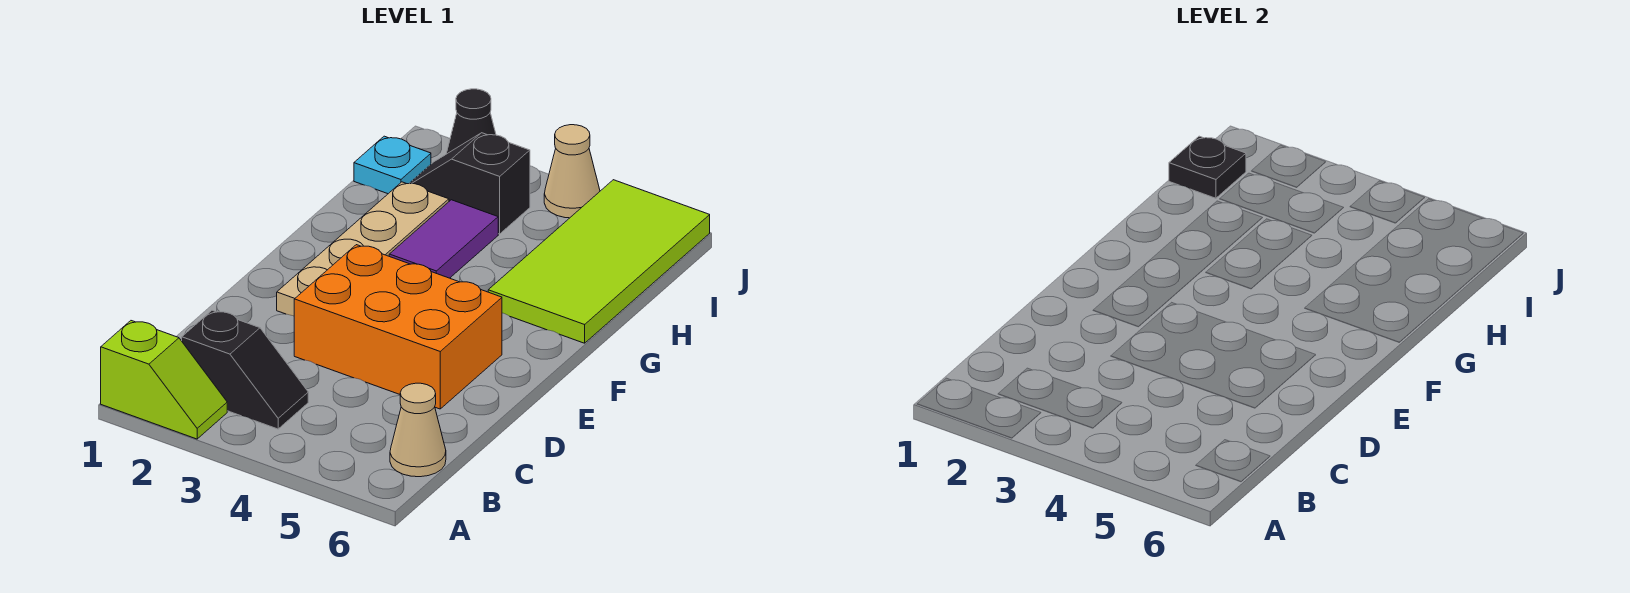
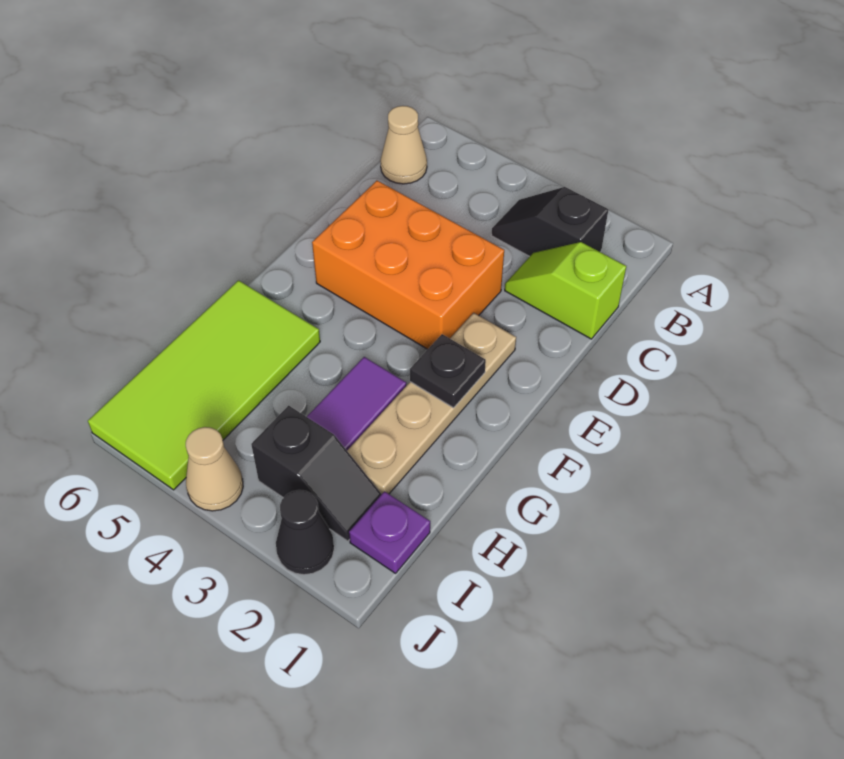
lime slope A1:A2 level 1 top 1 -> lime slope C1:C2 level 1 top 1
cyan plate I1 level 1 -> purple plate I1 level 1
black plate I1 level 2 -> black plate F2 level 2

